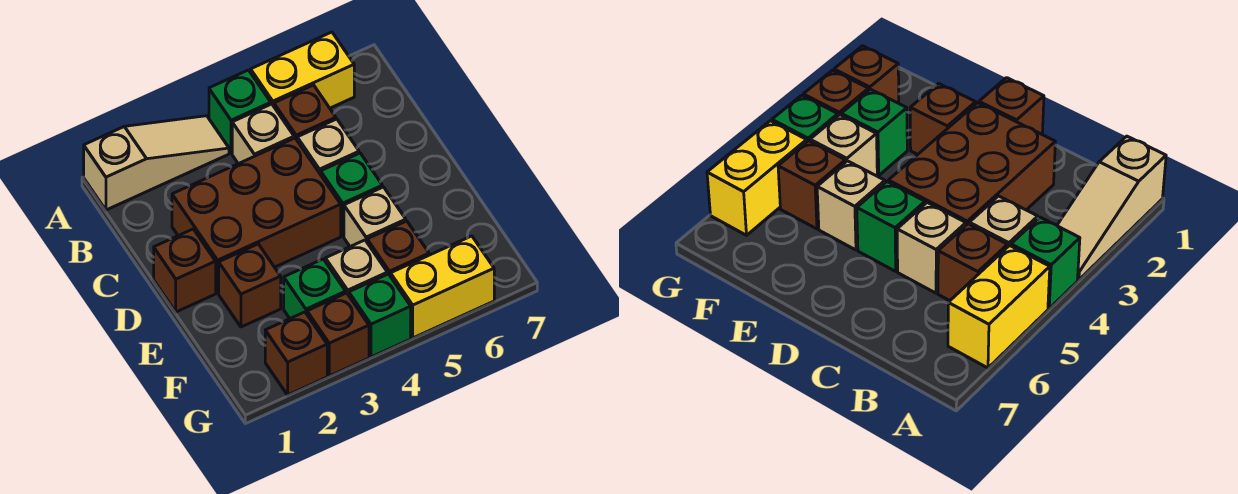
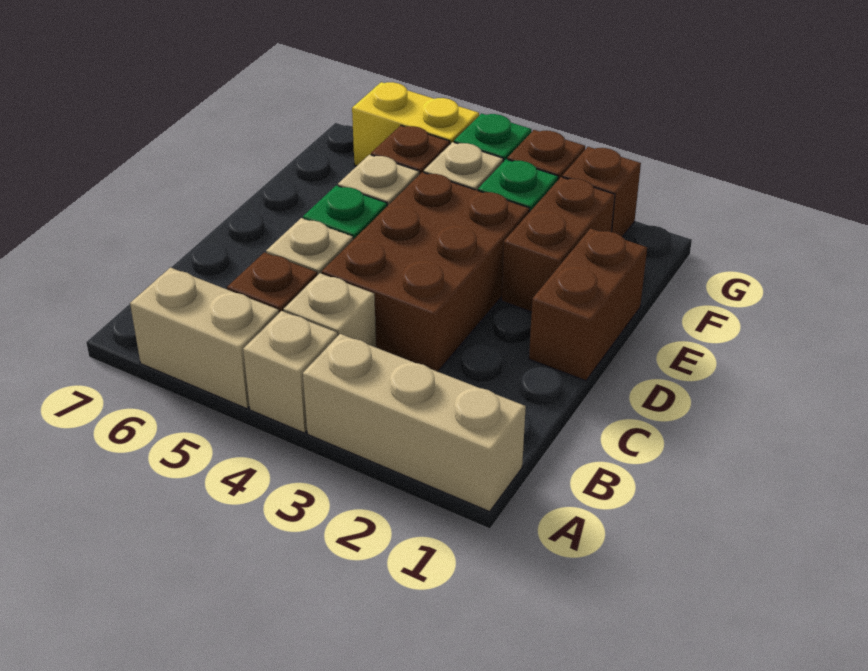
tan slope A1:A3 level 1 top 1 -> tan brick A1:A3 level 1
green brick A4 level 1 -> tan brick A4 level 1
yellow brick A5:A6 level 1 -> tan brick A5:A6 level 1
brown brick C2:D4 level 1 -> brown brick C3:E4 level 1
brown brick D1 level 1 -> brown brick D1:E1 level 1
brown brick E2 level 1 -> brown brick E2:F2 level 1

